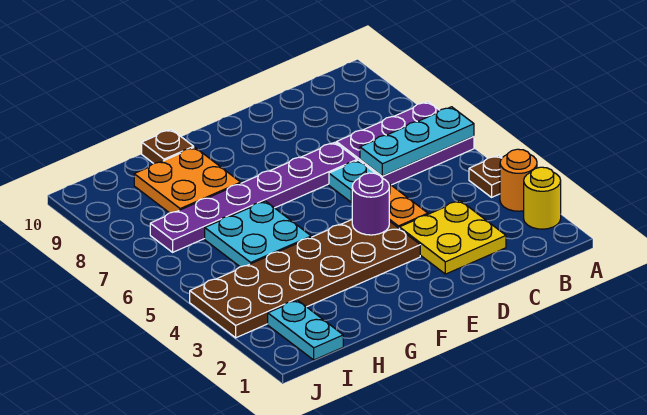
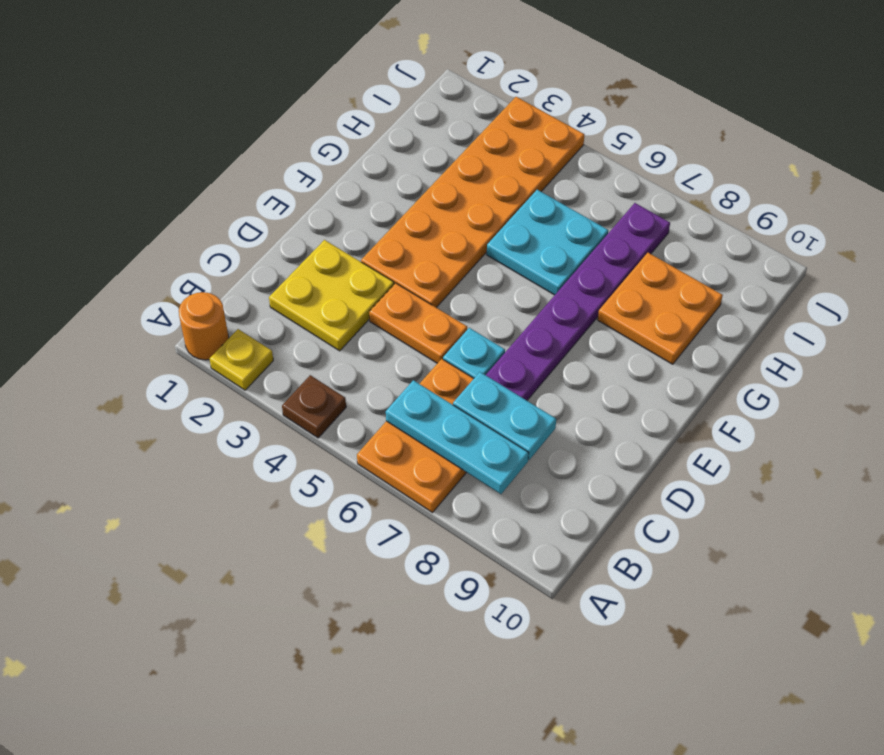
yellow round brick A2 level 1 -> yellow plate A2 level 1
orange round brick A3 level 1 -> orange round brick A1 level 1
purple plate A6:C7 level 1 -> orange plate A6:C7 level 1
cyan plate A6:C6 level 2 -> cyan plate B6:B8 level 2
brown plate E3:J4 level 1 -> orange plate E3:J4 level 1
purple round brick E4 level 2 -> none
brown plate G10 level 1 -> none
cyan plate I1:I2 level 1 -> cyan plate C7:C8 level 2

